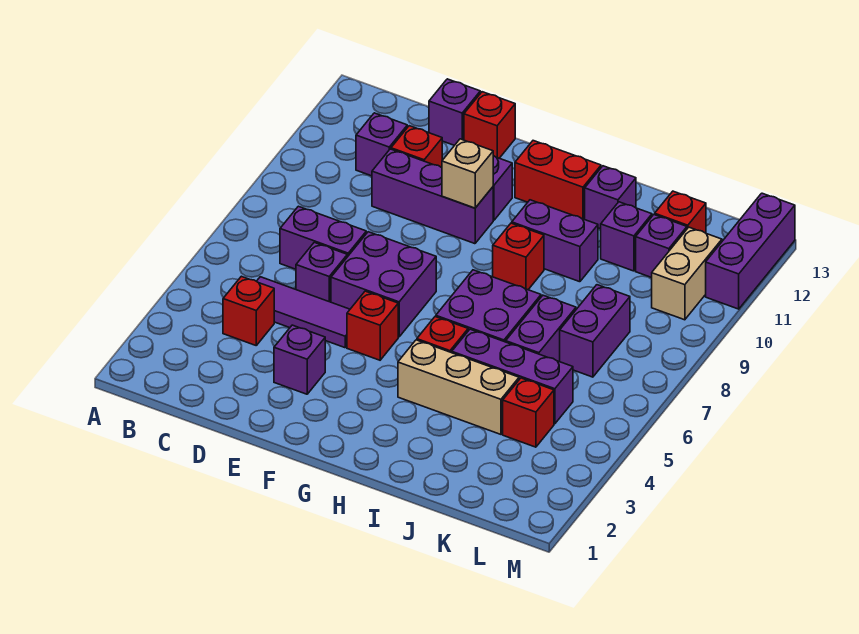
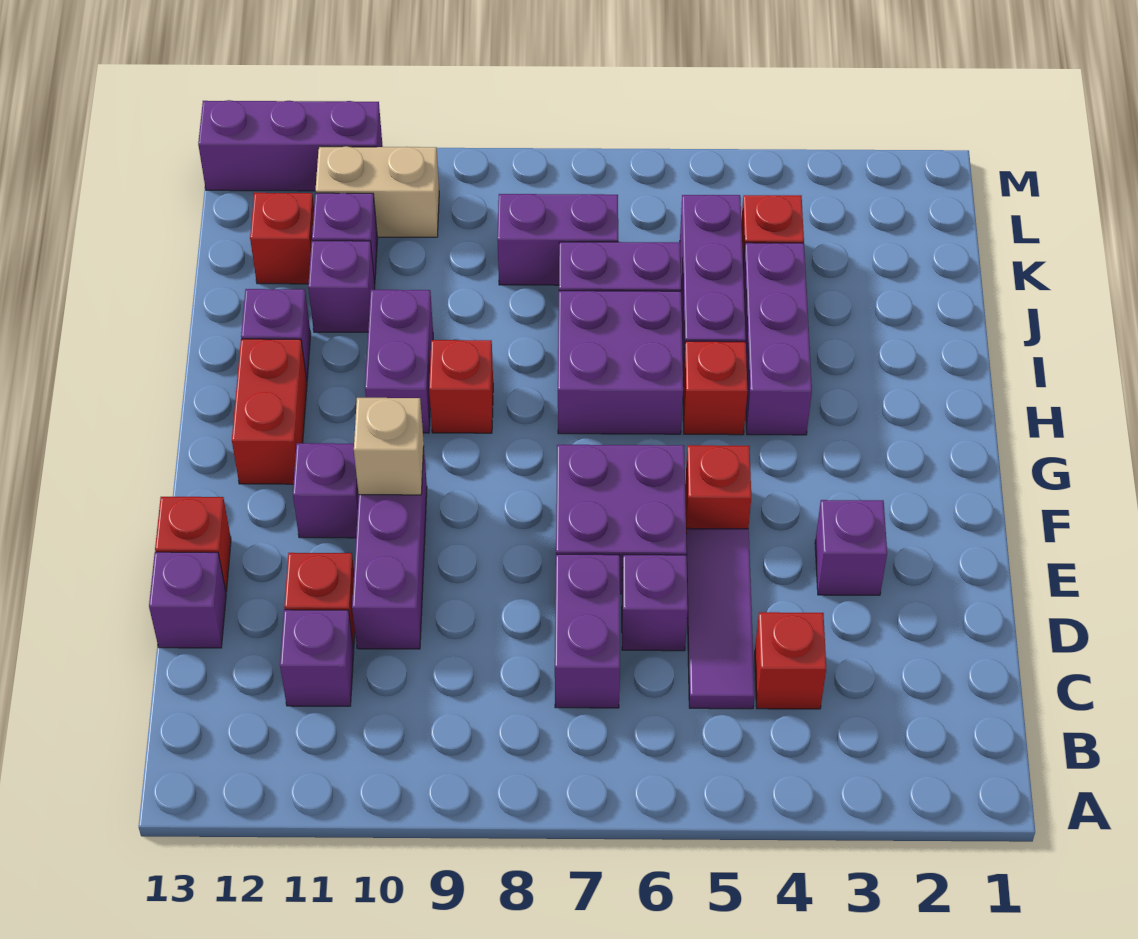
tan brick H4:J4 level 1 -> purple brick H4:J4 level 1

